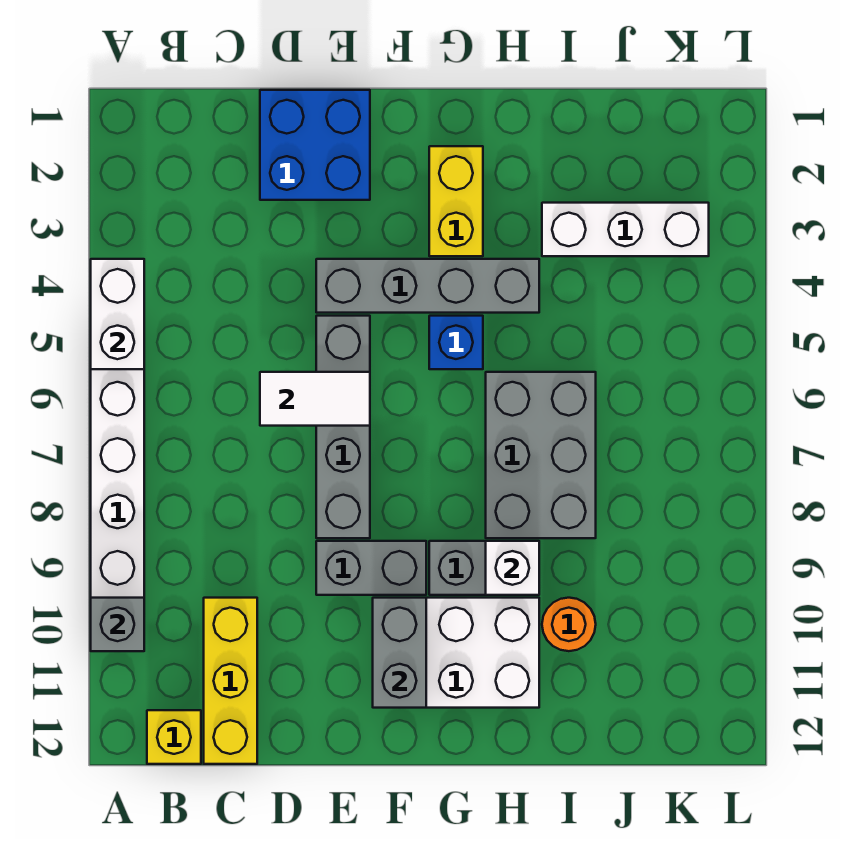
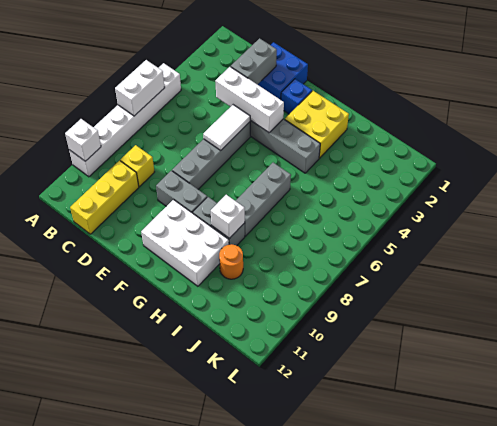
white brick A4:A5 level 2 -> white brick A6:A7 level 2
grey brick A10 level 2 -> white brick A10 level 2
yellow brick B12 level 1 -> yellow brick C9 level 1
white tile D6:E6 level 2 -> white tile E5:E6 level 2
grey brick F10:F11 level 2 -> grey brick D2:D3 level 2
yellow brick G2:G3 level 1 -> yellow brick G2:H3 level 1
blue brick G5 level 1 -> blue brick F2 level 1
grey brick H6:I8 level 1 -> grey brick H6:H8 level 1
white brick I3:K3 level 1 -> white brick D4:F4 level 2

